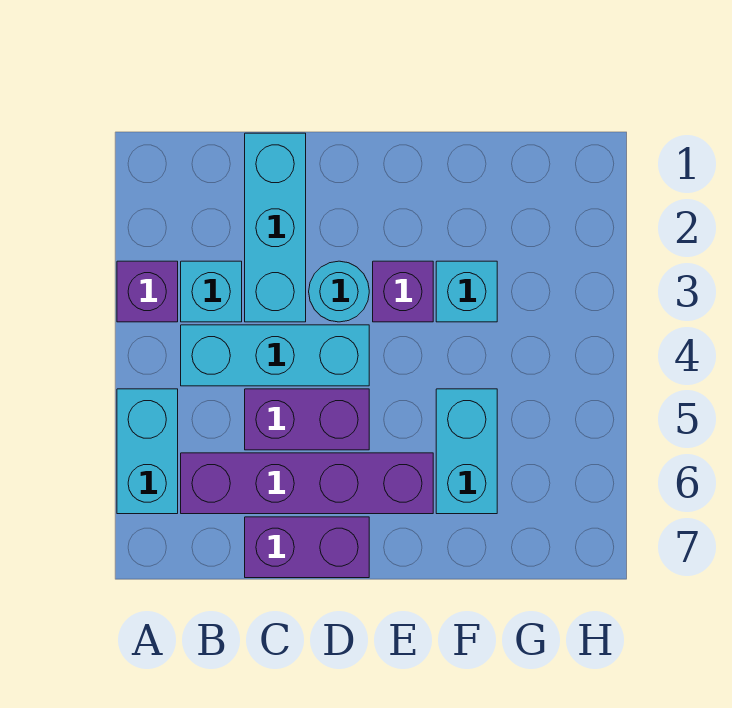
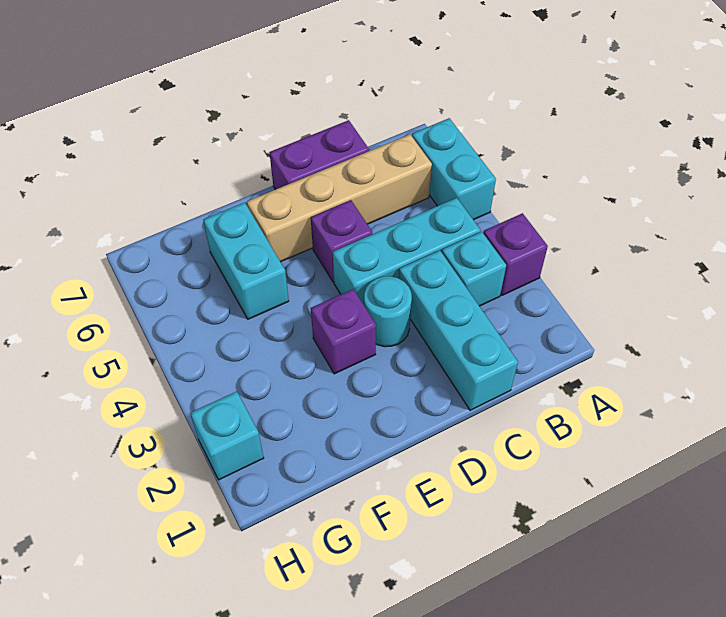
purple brick B6:E6 level 1 -> tan brick B6:E6 level 1
purple brick C5:D5 level 1 -> purple brick D5 level 1
cyan brick F3 level 1 -> cyan brick H2 level 1

